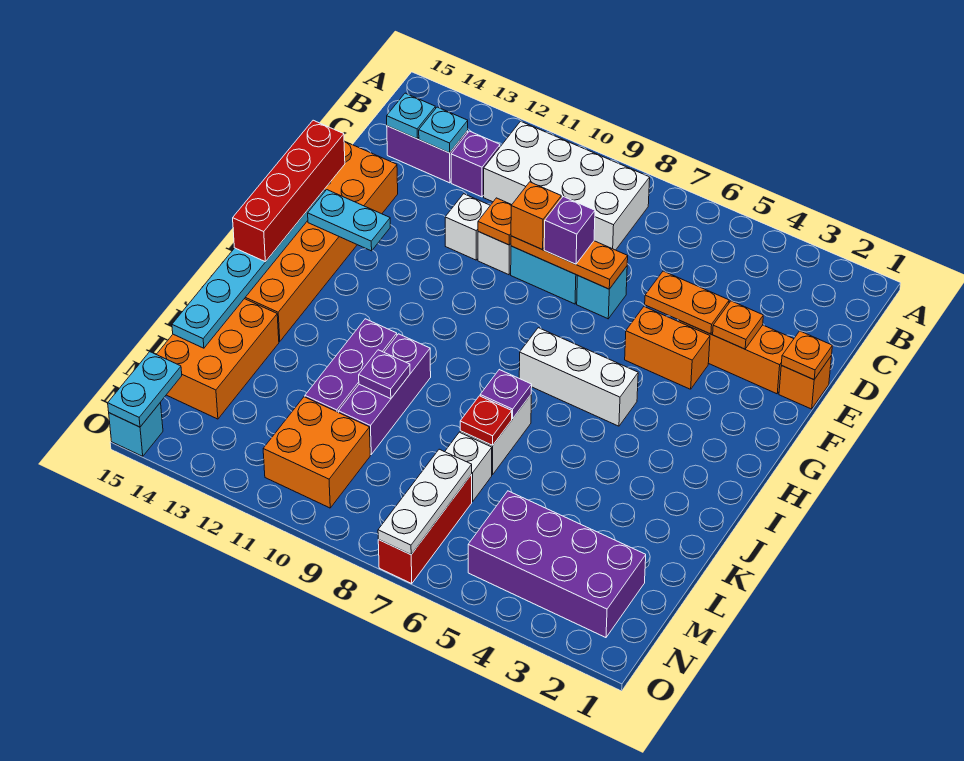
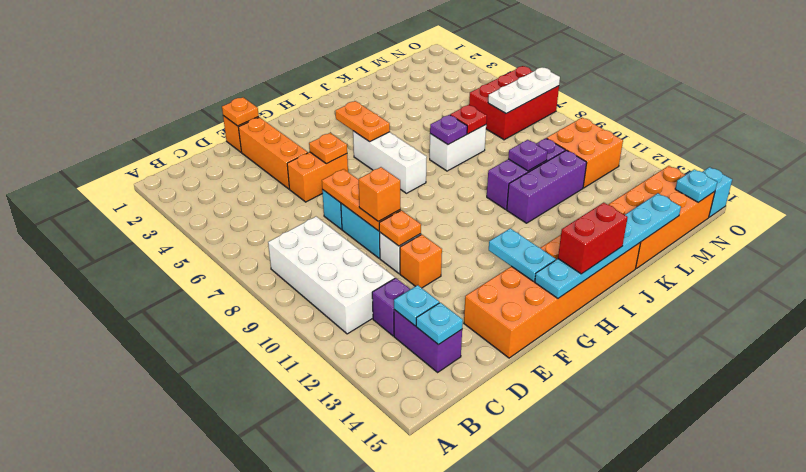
orange plate E3 level 2 -> orange plate F5 level 2
orange plate E4:E5 level 2 -> orange plate H4:H5 level 2
purple brick E8 level 3 -> none
white brick E11 level 1 -> orange brick E11 level 1
orange brick F4:F5 level 1 -> orange brick E5:F5 level 1
red brick F15:I15 level 3 -> red brick H15:I15 level 3
orange brick K14:M15 level 1 -> orange brick K14:N15 level 1
white brick L7 level 1 -> none
purple brick M2:N5 level 1 -> none
red brick M7:O7 level 1 -> red brick M6:O7 level 1
cyan plate N15:O15 level 2 -> cyan plate N15 level 2

